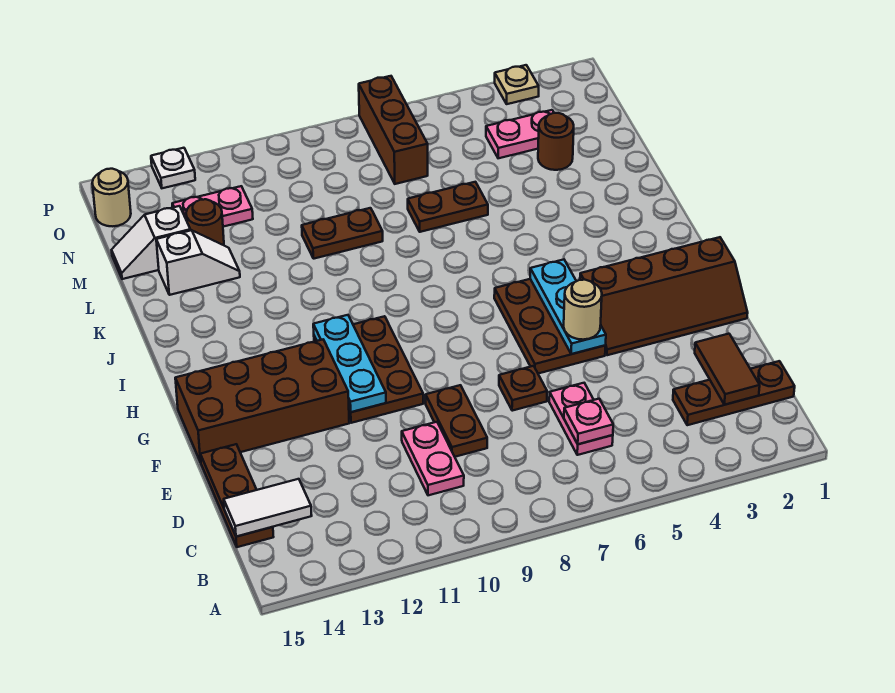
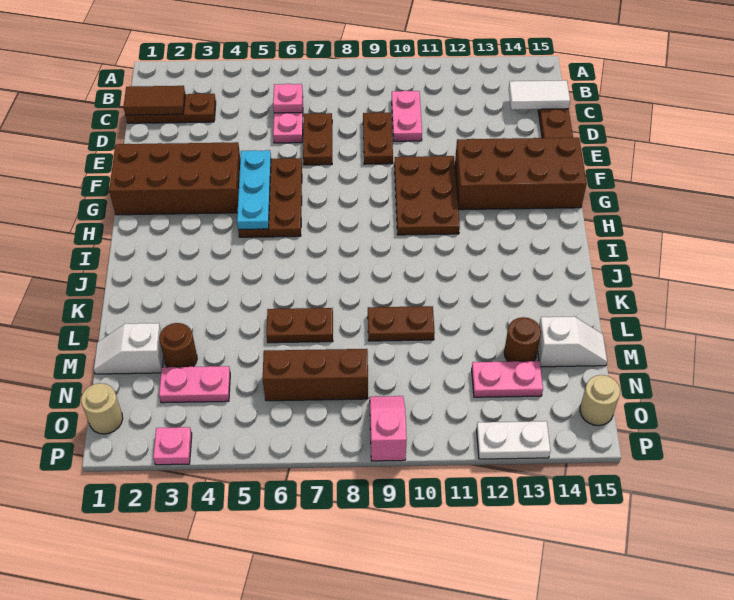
brown tile C2:D2 level 2 -> brown tile C1:C2 level 2
brown plate E7 level 1 -> brown plate D7:E7 level 1
brown slope F1:G4 level 1 top G -> brown brick F1:G4 level 1
tan round brick F5 level 3 -> tan round brick O1 level 1
cyan plate F11:H11 level 2 -> none
white slope L13:L14 level 1 top 14 -> white slope M1:M2 level 1 top 2
brown brick N7:P7 level 1 -> brown brick N6:N8 level 1
none -> pink slope O9:P9 level 1 top P
tan plate P3 level 1 -> pink plate P3 level 1
white plate P13 level 1 -> white plate P12:P13 level 1

